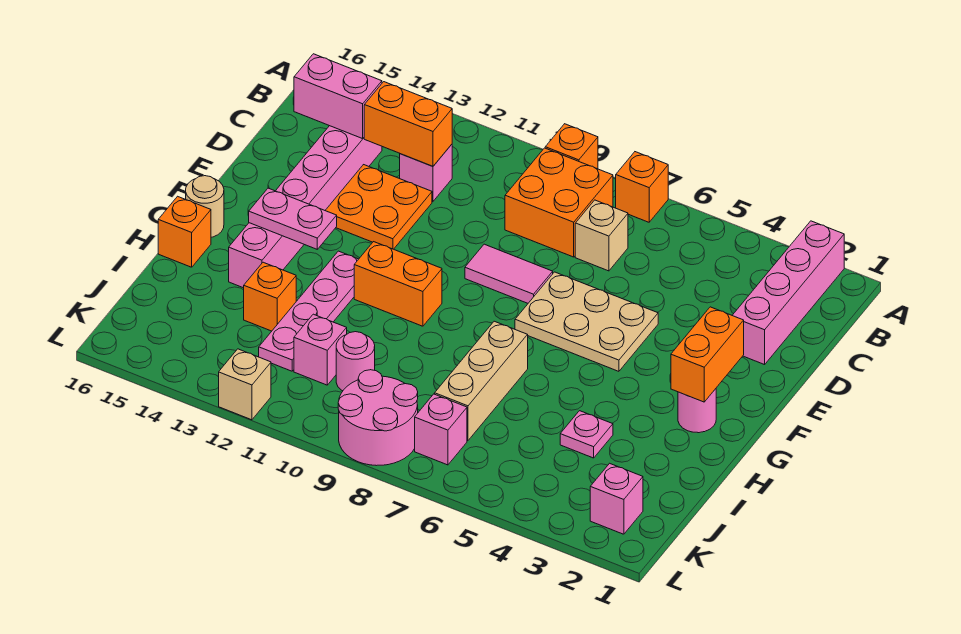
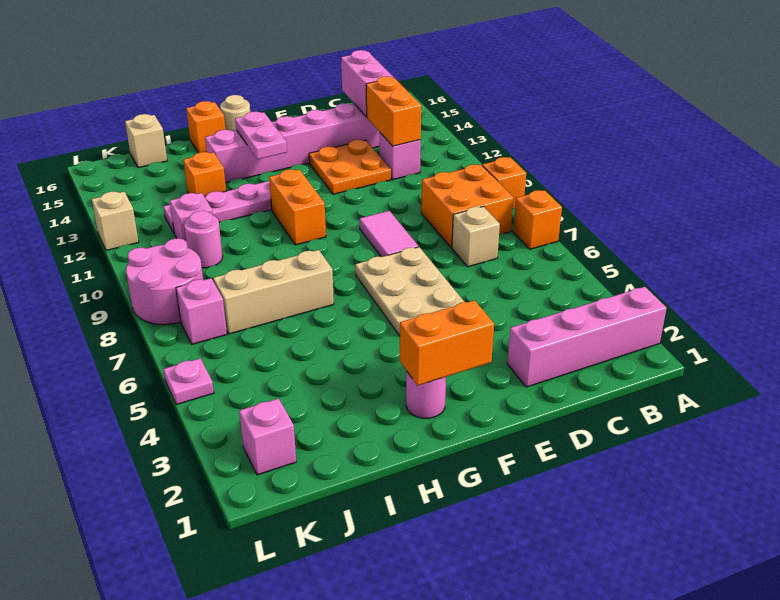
pink plate I4 level 1 -> pink plate L5 level 1
none -> tan brick J16 level 1

